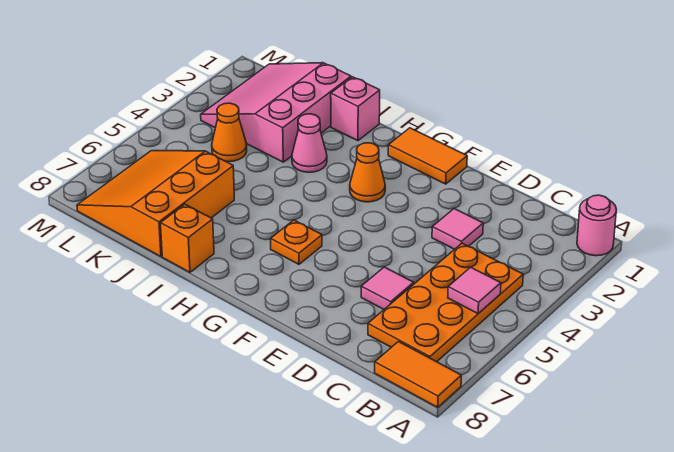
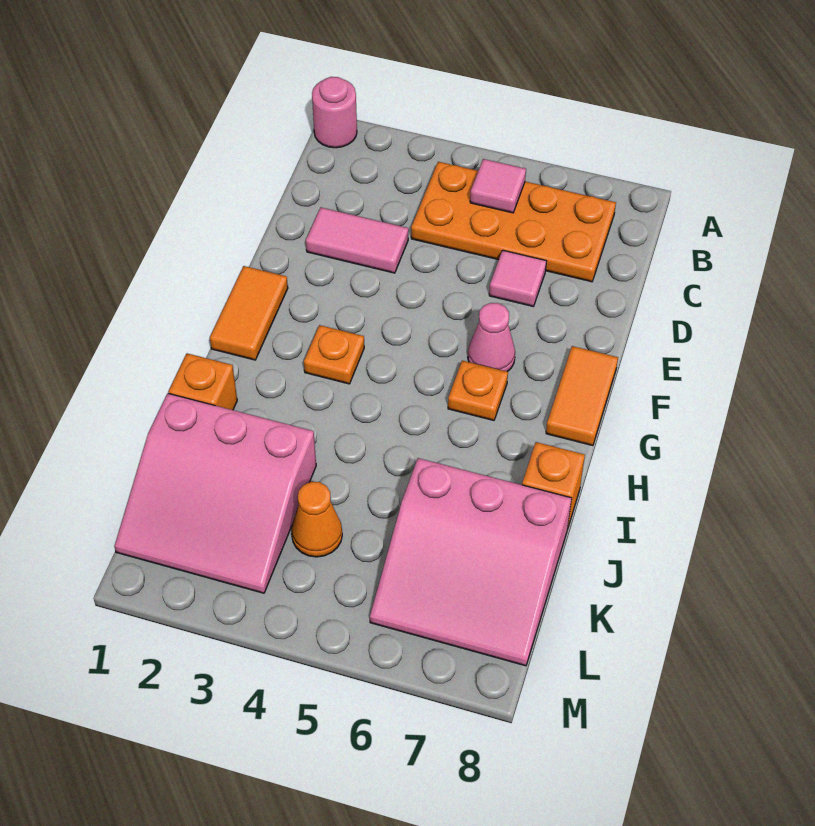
orange tile A8:B8 level 1 -> orange tile F8:G8 level 1
pink tile D3 level 1 -> pink tile D2:D3 level 1
orange cone G3 level 1 -> orange plate G3 level 1
pink brick I1 level 1 -> orange brick I1 level 1
pink cone I3 level 1 -> pink cone F6 level 1
orange slope J6:L8 level 1 top J -> pink slope J6:L8 level 1 top J

